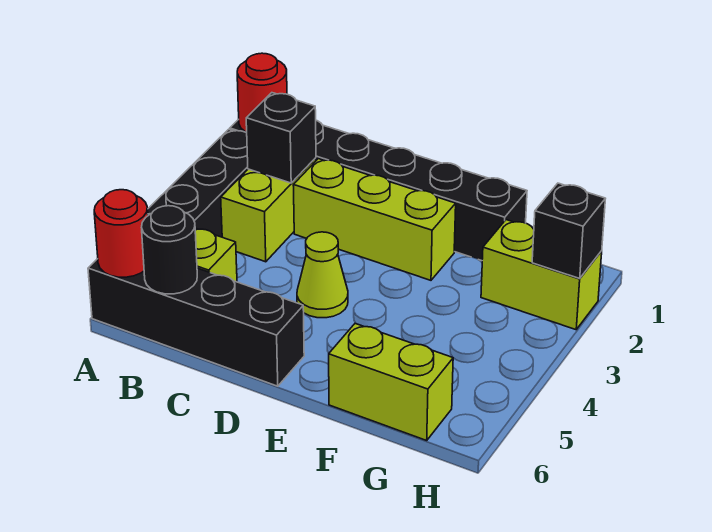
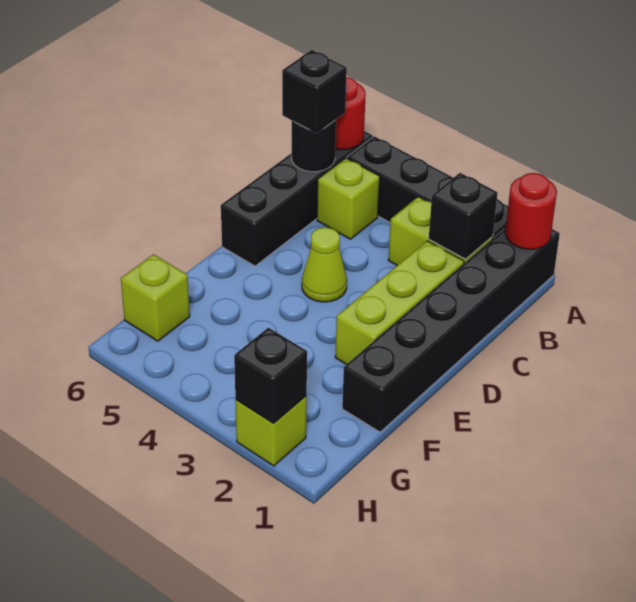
none -> black brick B6 level 3
lime brick F6:G6 level 1 -> lime brick G6 level 1
lime brick G2:H2 level 1 -> lime brick H2 level 1

